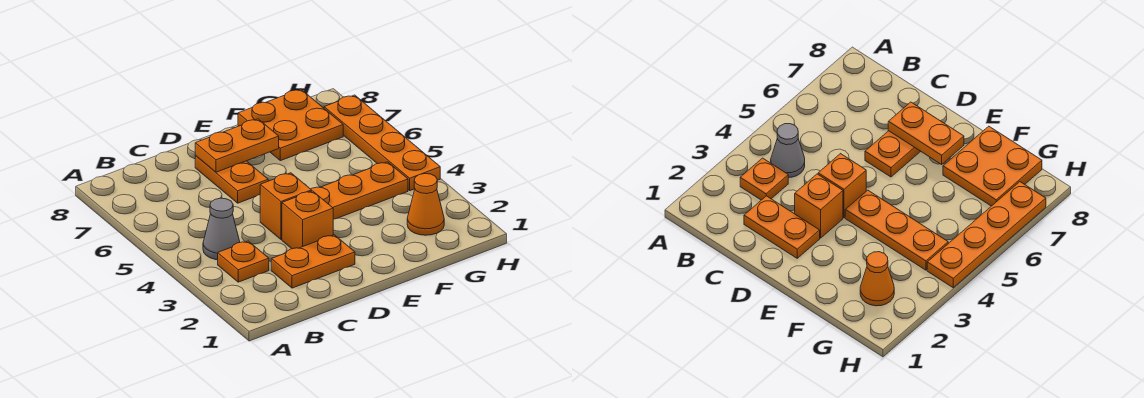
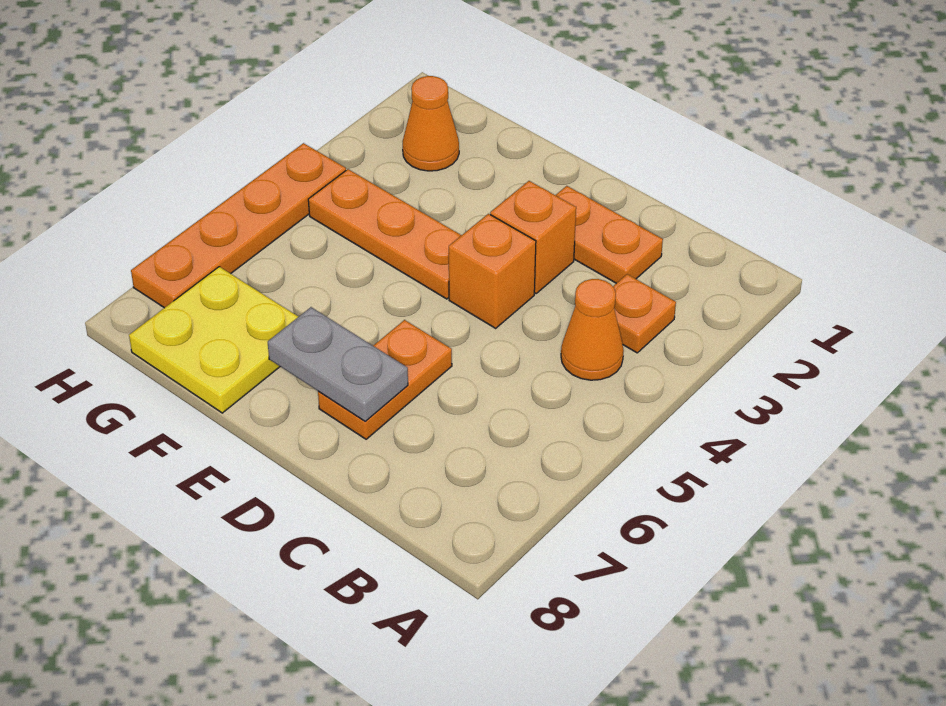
grey cone B4 level 1 -> orange cone B4 level 1
orange plate D7:E7 level 2 -> grey plate D7:E7 level 2
orange plate F7:G8 level 1 -> yellow plate F7:G8 level 1

